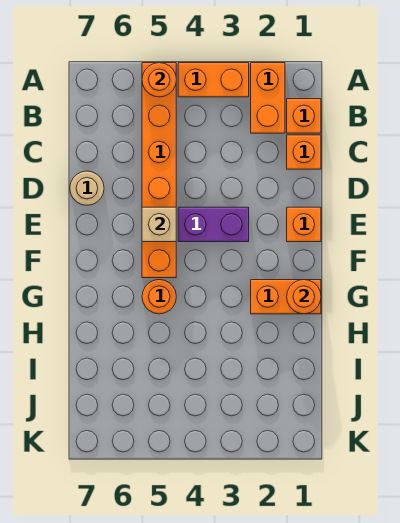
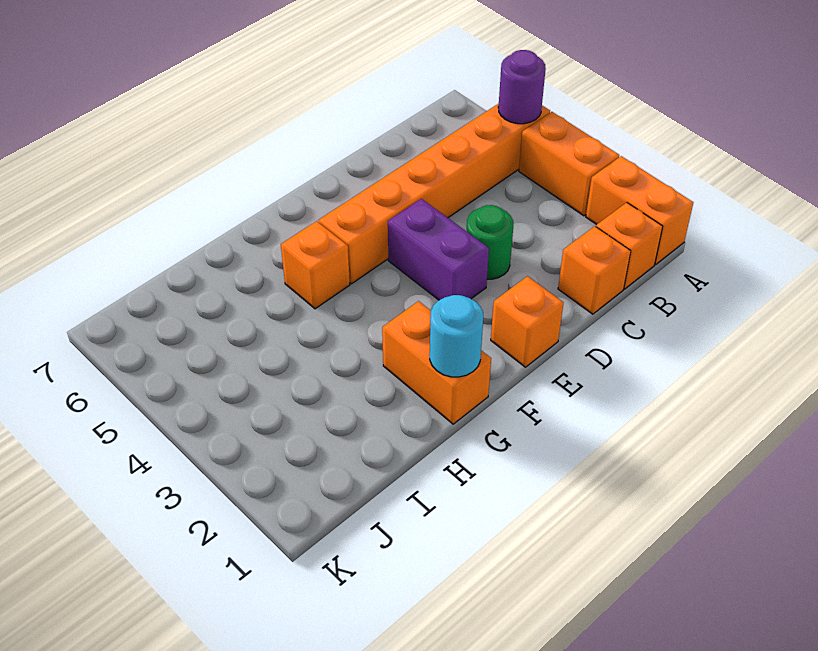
orange brick A2:B2 level 1 -> orange brick A1:A2 level 1
orange round brick A5 level 2 -> purple round brick A5 level 2
none -> green round brick D3 level 1
tan round brick D7 level 1 -> none
tan brick E5 level 2 -> none
orange round brick G1 level 2 -> cyan round brick G1 level 2
orange round brick G5 level 1 -> orange brick G5 level 1

